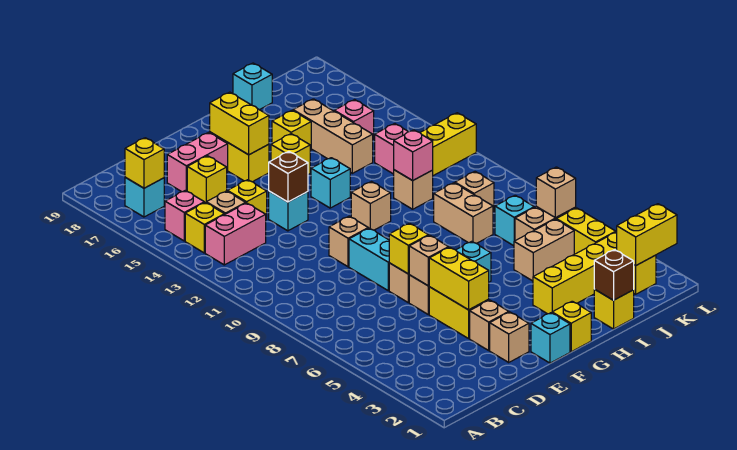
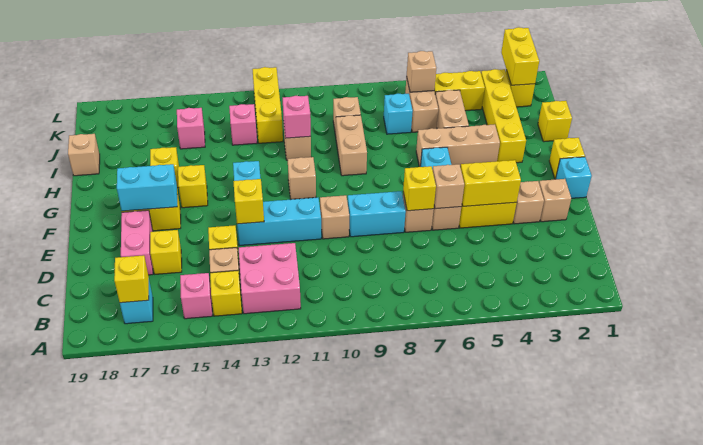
pink brick B13:C13 level 1 -> pink brick B12:C13 level 1
cyan brick E13 level 1 -> cyan brick E11:E13 level 1
brown brick E13 level 2 -> yellow brick E13 level 2
yellow brick F16:F17 level 2 -> cyan brick F16:F17 level 2
brown brick I1 level 2 -> none
tan brick I8:I9 level 1 -> tan brick H9:I9 level 1
tan brick I14:I16 level 1 -> tan brick H4:H6 level 1
cyan brick I19 level 1 -> tan brick I19 level 1

